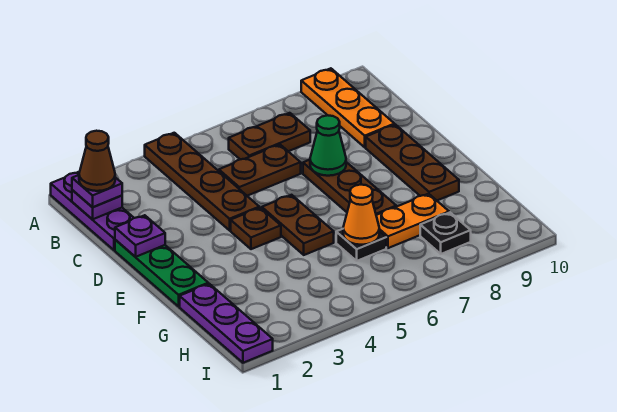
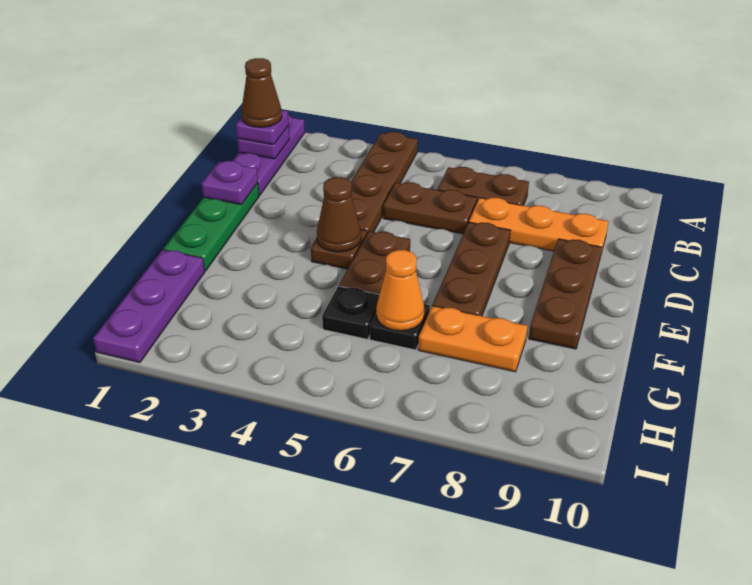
orange plate A9:C9 level 1 -> orange plate C7:C9 level 1
green cone D7 level 2 -> none
none -> brown cone E4 level 2
black plate H8 level 1 -> black plate G5 level 1

